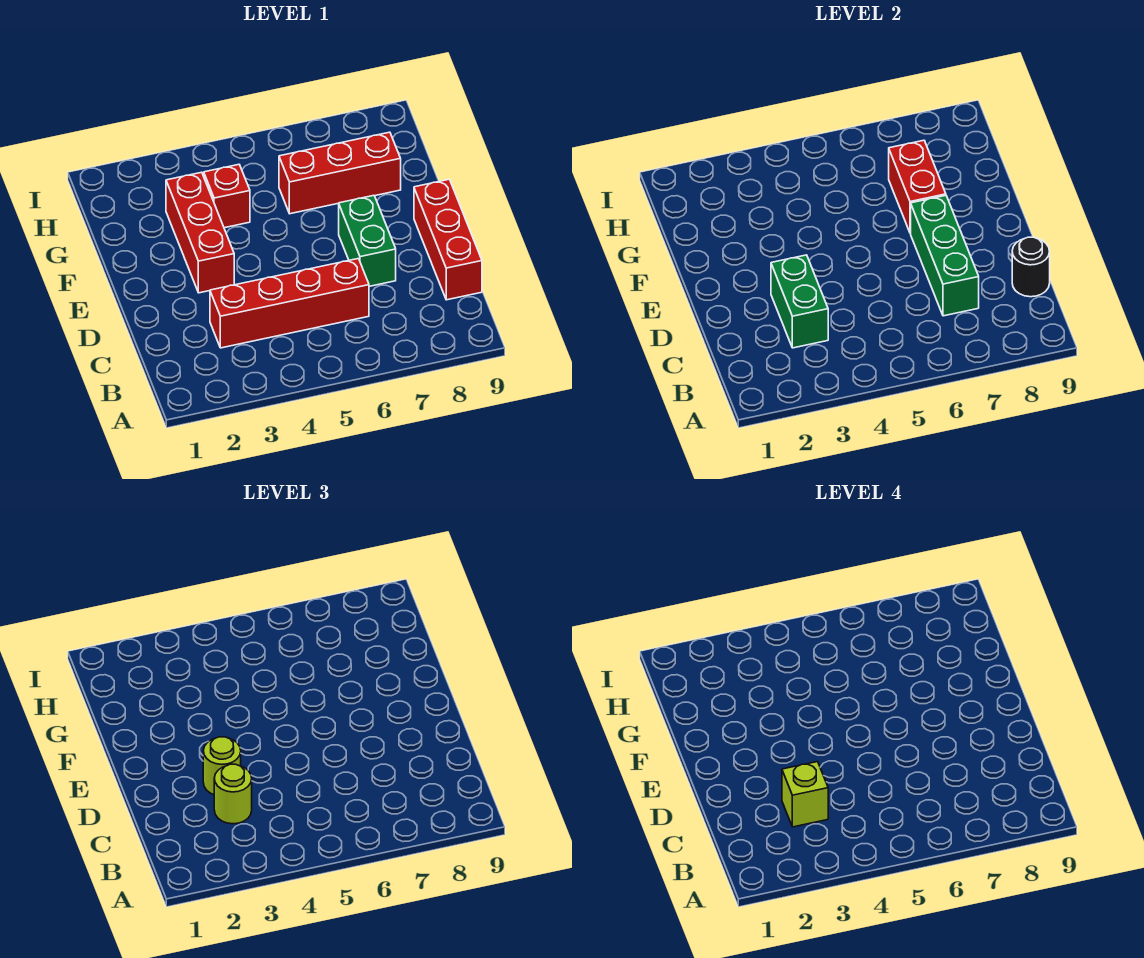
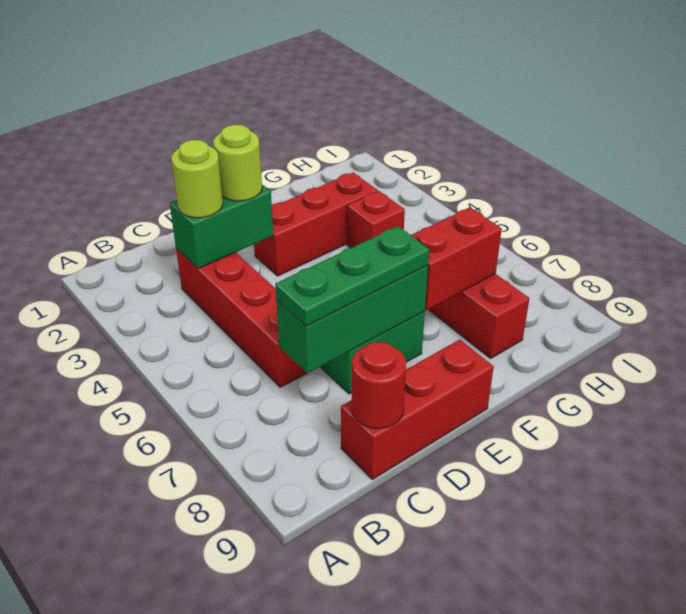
lime brick C3 level 4 -> none
none -> green plate C7:E7 level 3
black round brick C9 level 2 -> red round brick C9 level 2

